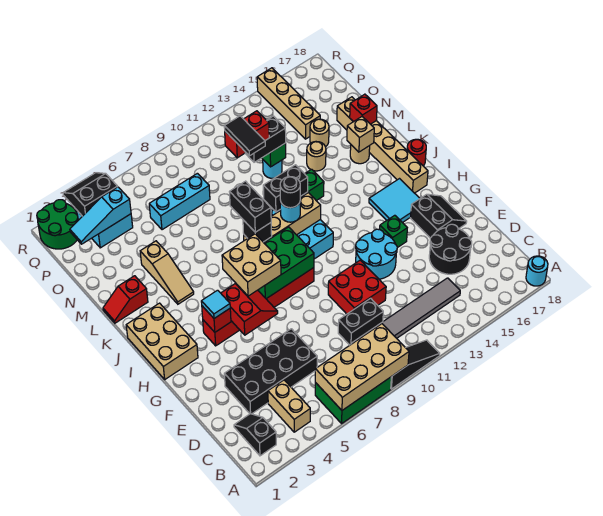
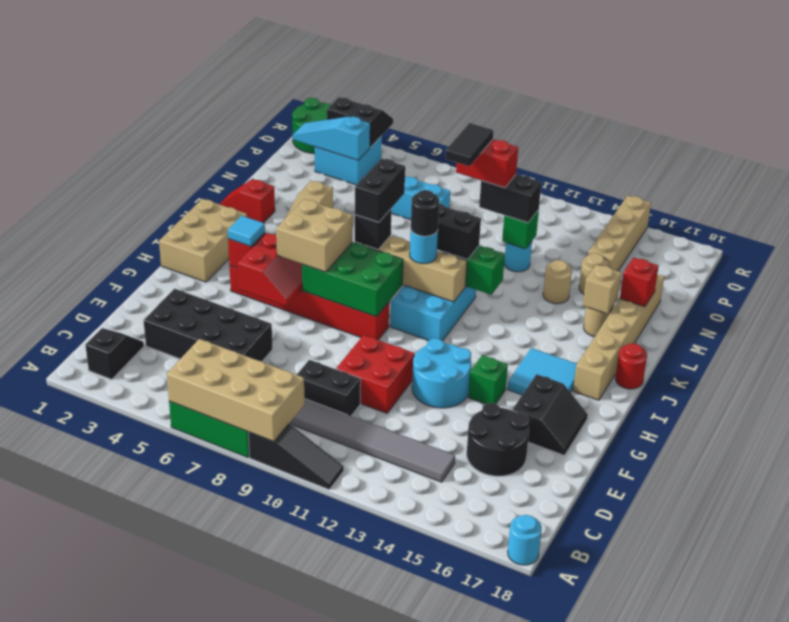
tan brick B4:C4 level 1 -> none

